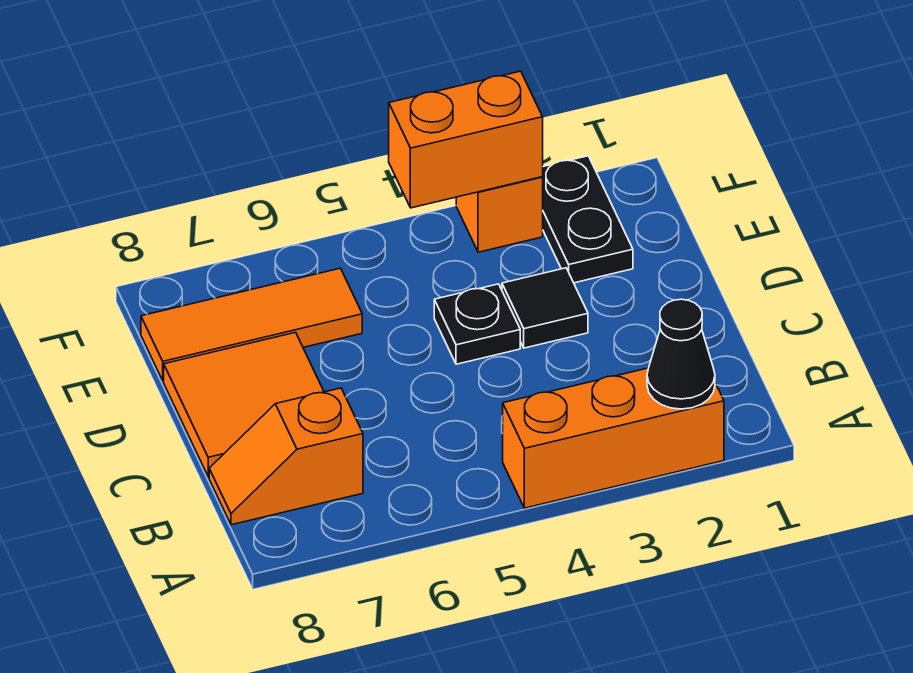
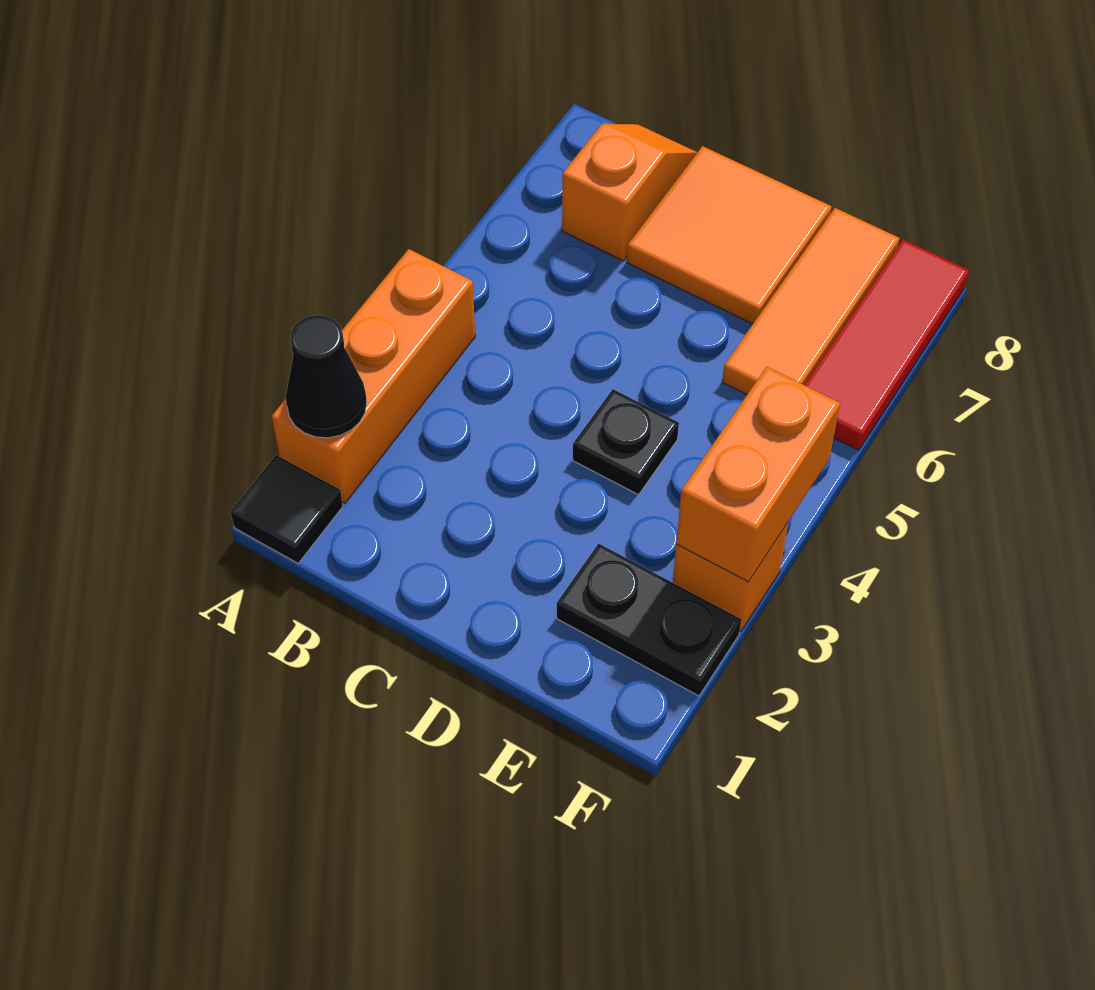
black tile D3 level 1 -> black tile A1 level 1
none -> red tile F6:F8 level 1

